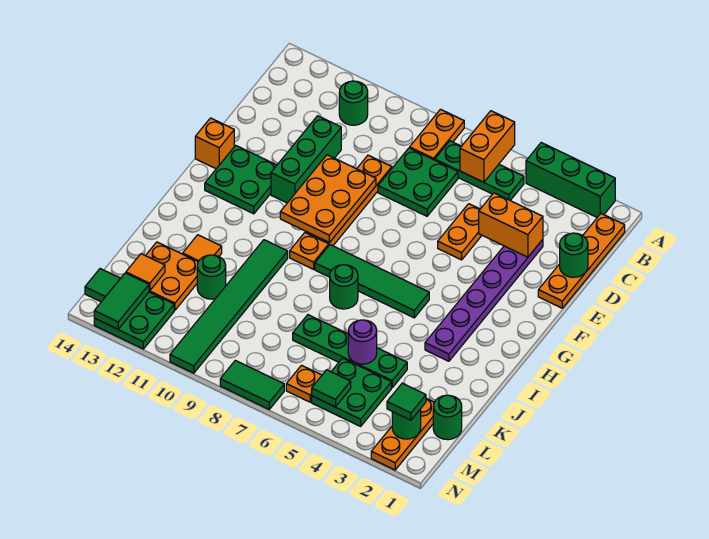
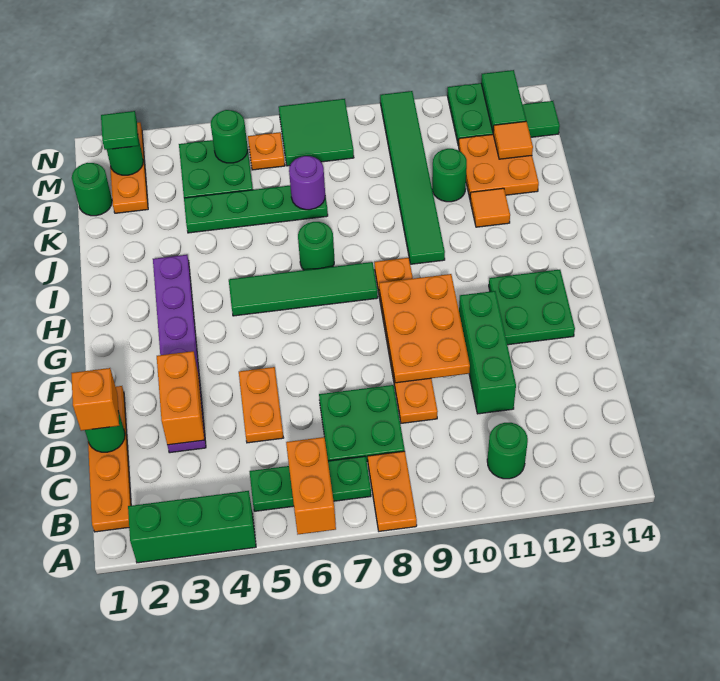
orange brick D3:D4 level 2 -> orange brick D3:E3 level 2
orange brick F14 level 1 -> orange brick D1 level 3
purple round brick K5 level 2 -> purple round brick K7 level 2
green tile M5 level 2 -> green round brick M5 level 2
green tile N7:N8 level 1 -> green tile M7:N8 level 1

